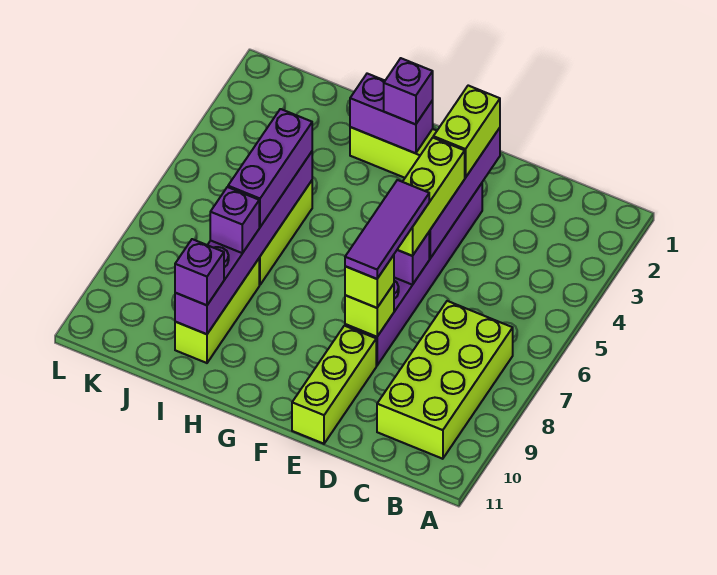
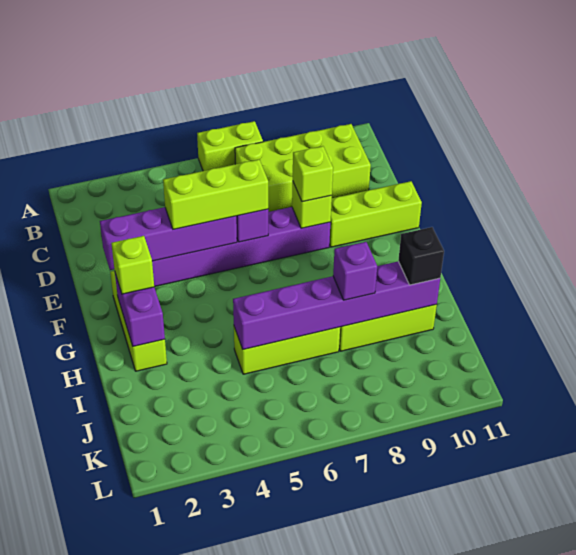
lime brick E2:E3 level 3 -> lime brick A6:A7 level 1
purple tile E6:E8 level 4 -> none
purple brick G2 level 3 -> lime brick G2 level 3
purple brick I5:I7 level 3 -> none
purple brick I10 level 3 -> black brick I10 level 3

